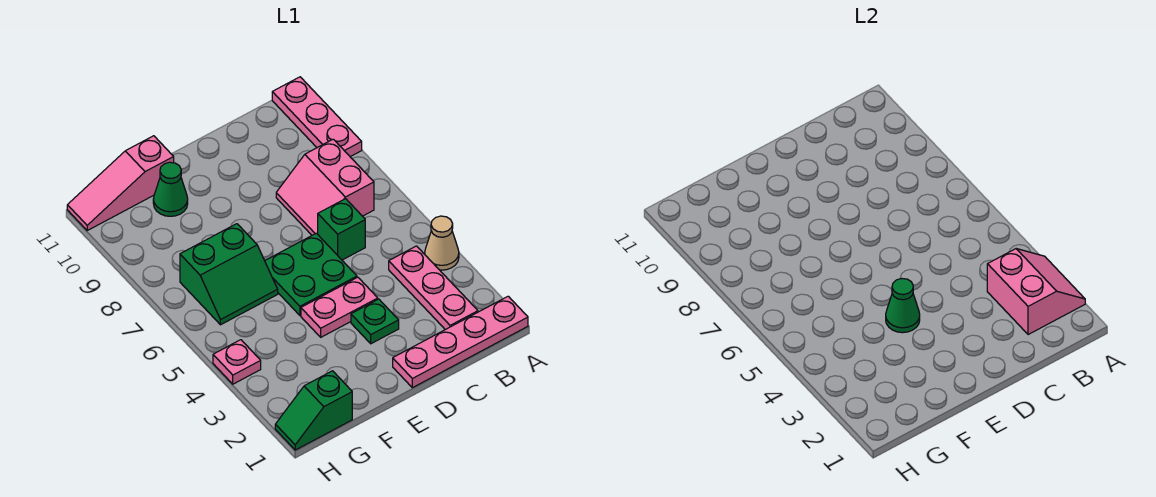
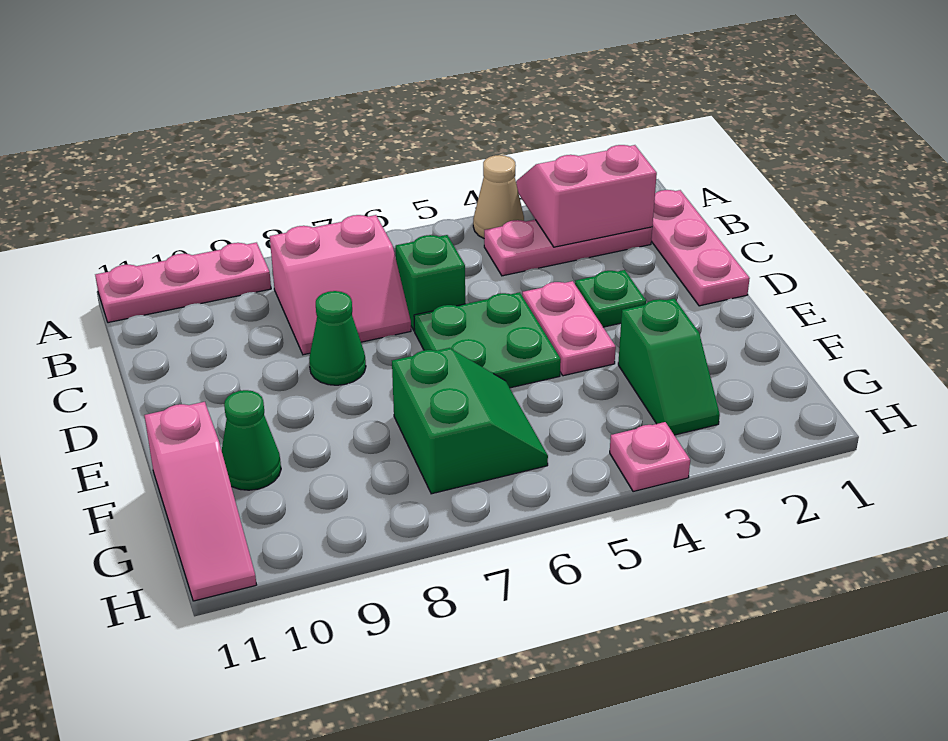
pink plate A1:D1 level 1 -> pink plate B1:D1 level 1
green cone E4 level 2 -> green cone D8 level 1
green slope G1:H1 level 1 top G -> green slope F3:G3 level 1 top F

